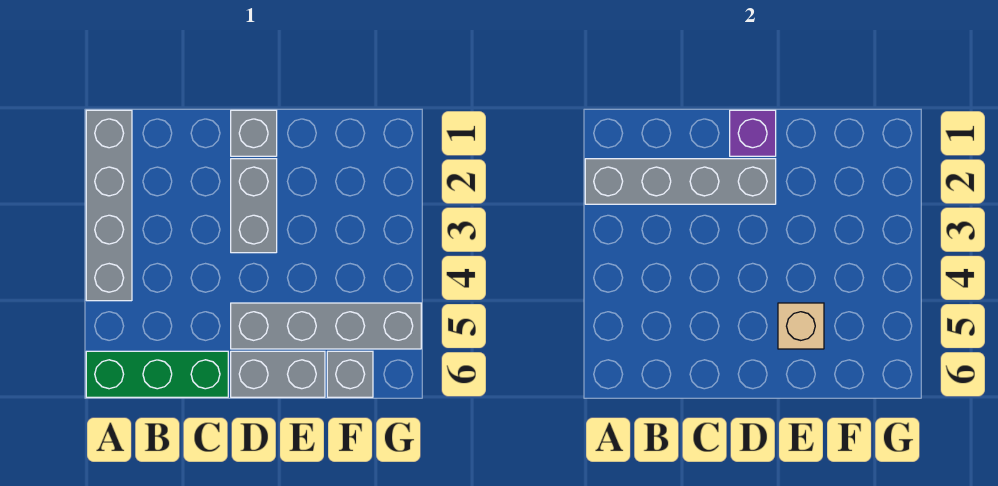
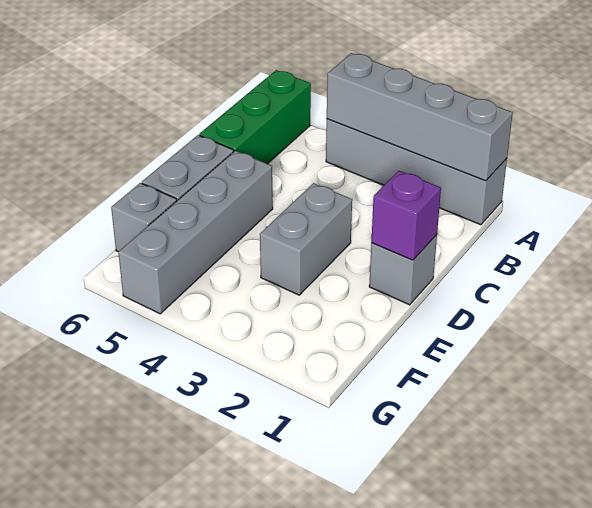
grey brick A2:D2 level 2 -> grey brick A1:A4 level 2
grey brick D2:D3 level 1 -> grey brick D3:E3 level 1
tan brick E5 level 2 -> none

